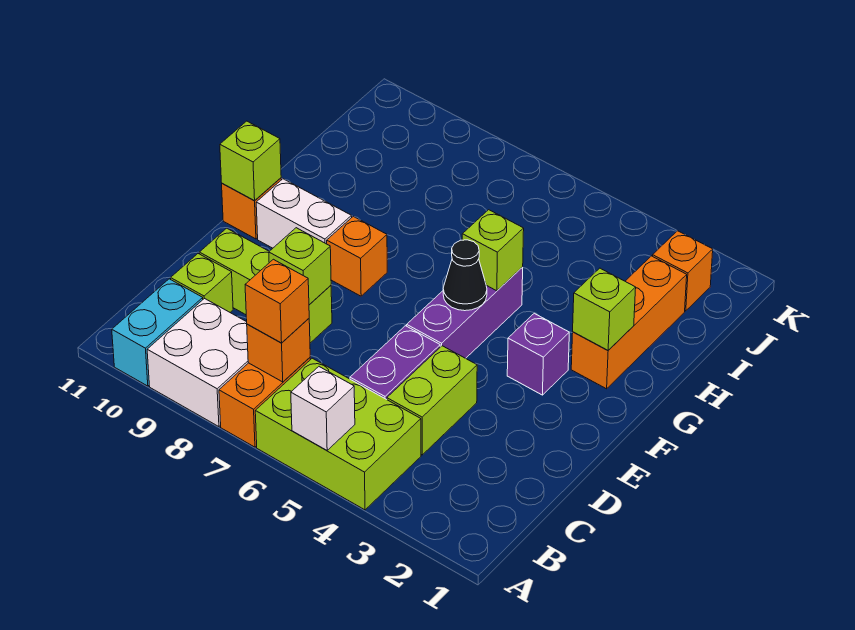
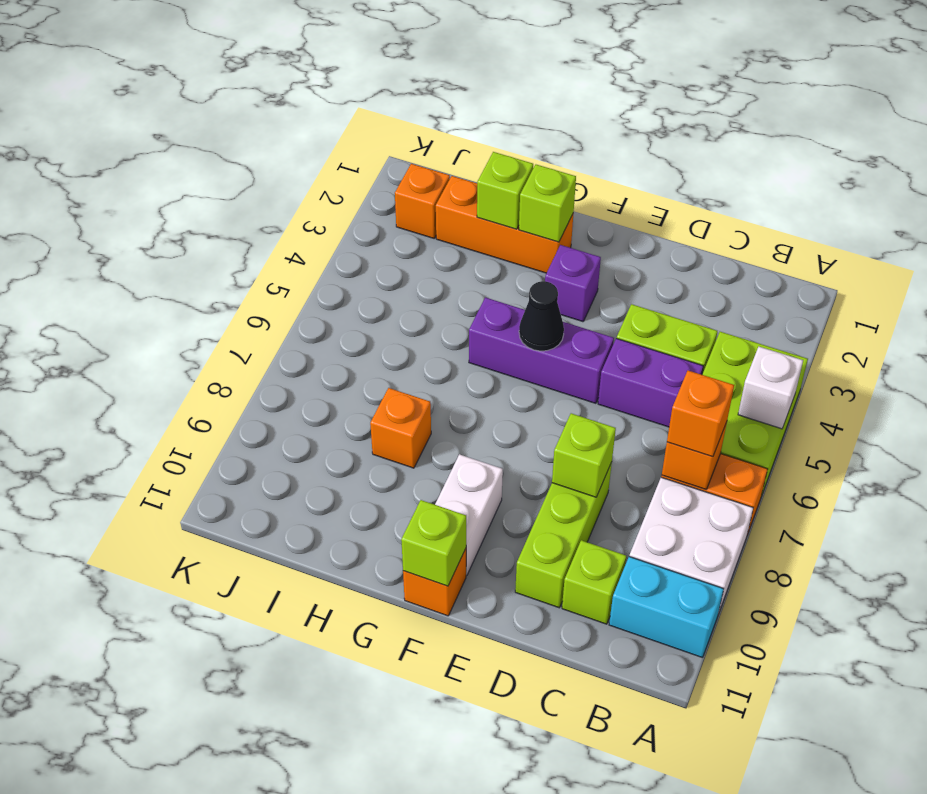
orange brick F8 level 1 -> orange brick H8 level 1
lime brick G5 level 2 -> lime brick H2 level 2

